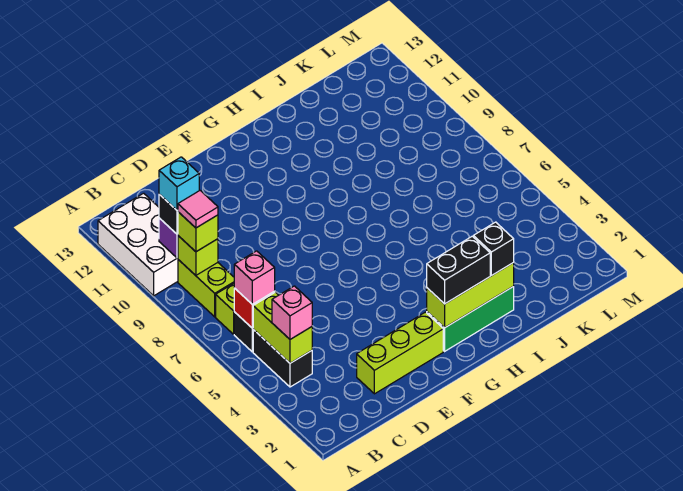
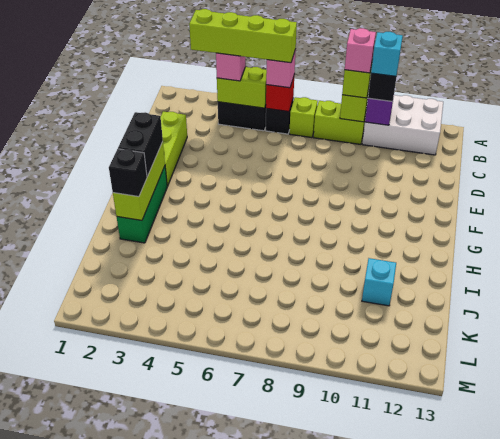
none -> lime brick B3:B6 level 4
pink tile B9 level 4 -> pink brick B9 level 4
none -> cyan brick J11 level 1

